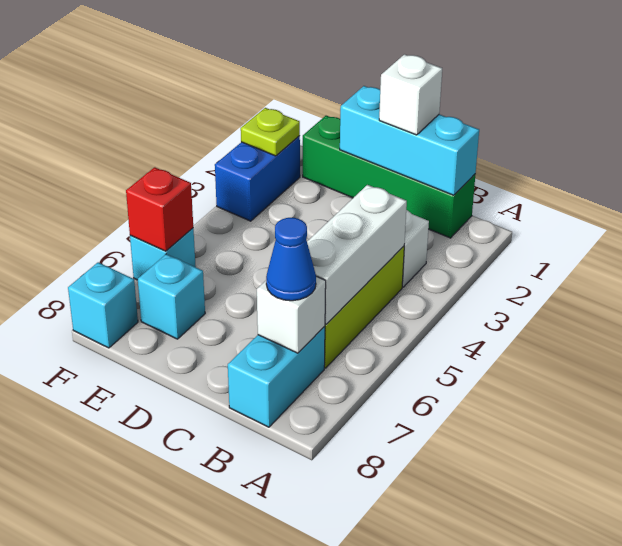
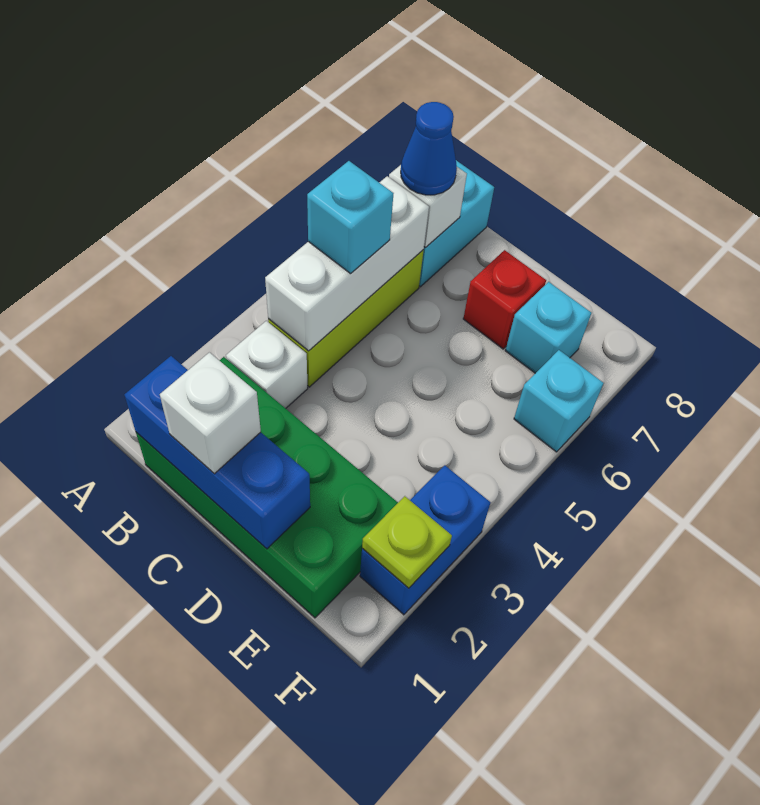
green brick B1:E1 level 1 -> green brick B1:E2 level 1
cyan brick B1:D1 level 2 -> blue brick B1:D1 level 2
red brick F6 level 2 -> red brick D7 level 1
cyan brick F8 level 1 -> cyan brick B5 level 3

